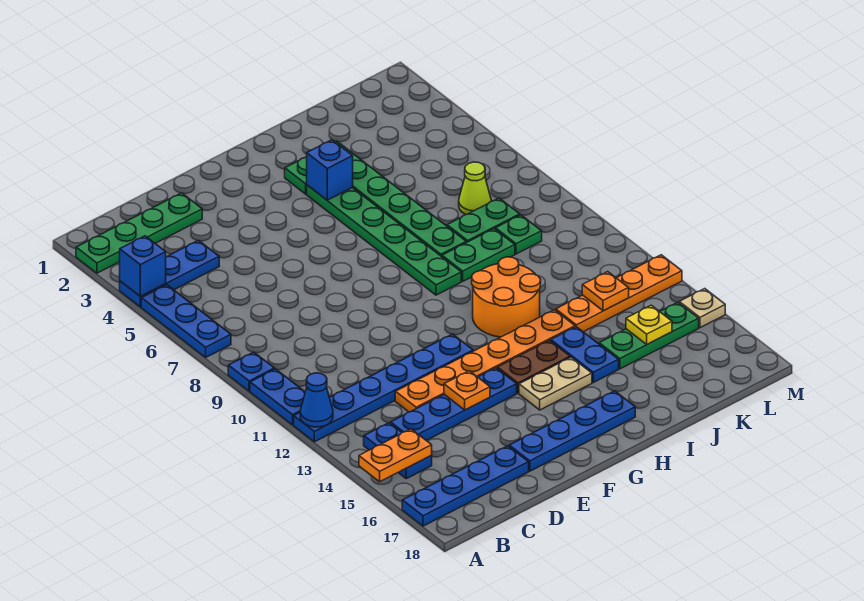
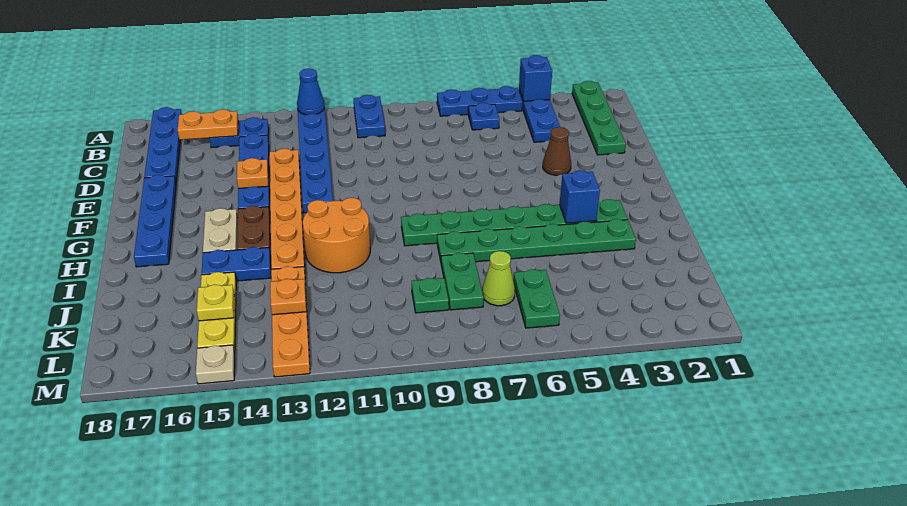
blue plate A9 level 1 -> blue plate B6 level 1
blue plate A10:A11 level 1 -> blue plate A10:B10 level 1
orange plate A15:B15 level 2 -> orange plate B15:B16 level 2
none -> brown cone E4 level 1
green plate I9:J9 level 1 -> green plate K6:L6 level 1
green plate J15:L15 level 1 -> yellow plate J15:L15 level 1

